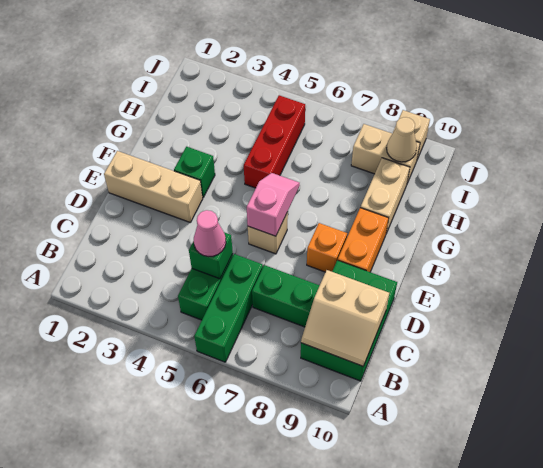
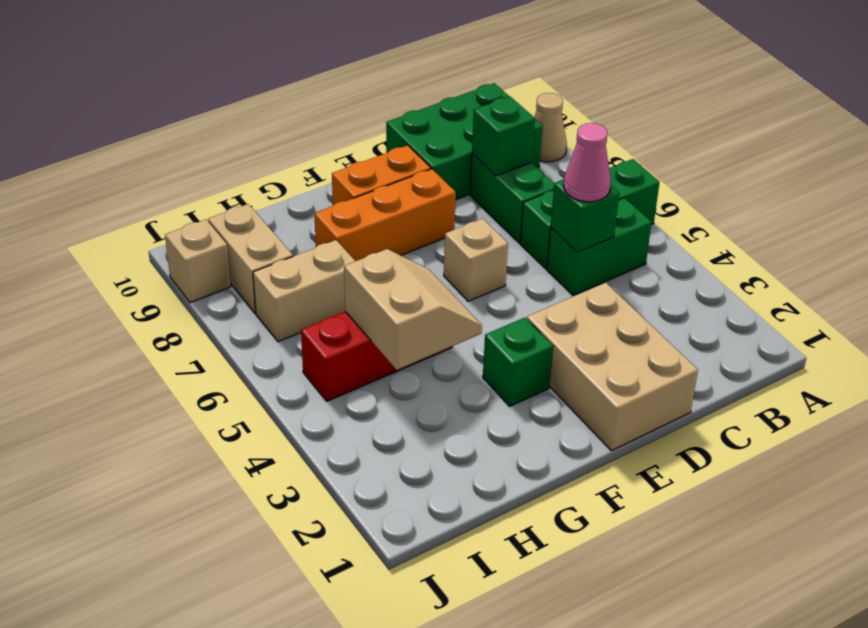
tan slope B9:C10 level 2 top C -> tan slope G4:H5 level 2 top H
none -> green brick C8 level 2
tan brick E1:E3 level 1 -> tan brick D1:E3 level 1
pink slope E6:F6 level 2 top E -> none
orange brick E8 level 1 -> orange brick E8:G8 level 1
tan brick G9:H9 level 1 -> tan brick H7:I7 level 1
tan cone I9 level 2 -> tan cone A9 level 1

